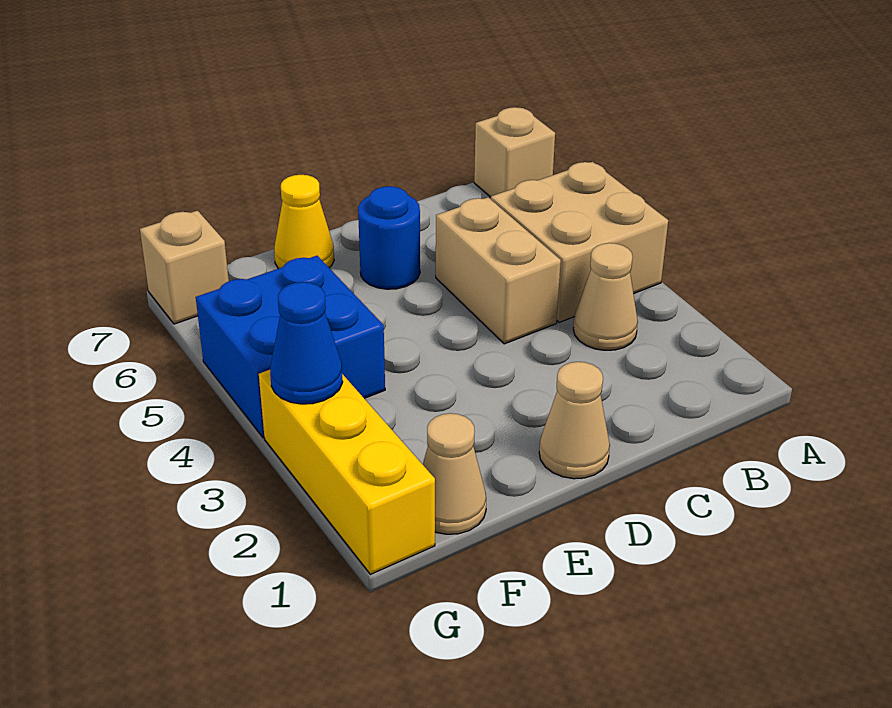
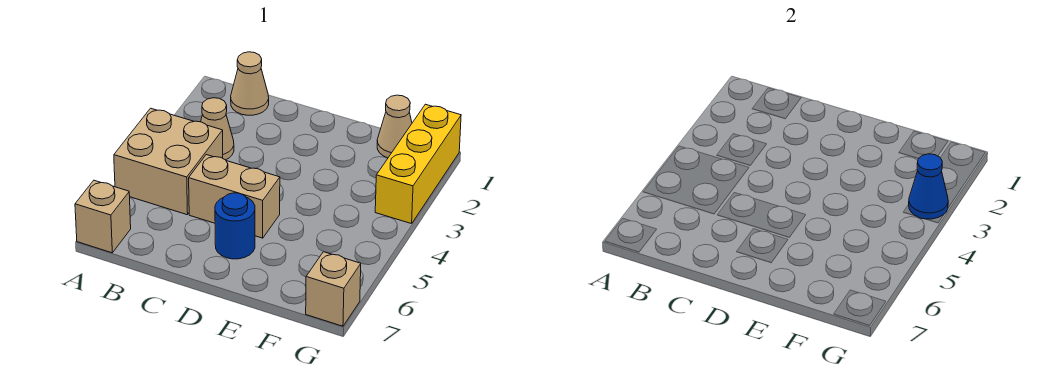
tan brick C4:C5 level 1 -> tan brick C5:D5 level 1
tan cone D1 level 1 -> tan cone B1 level 1
yellow cone E7 level 1 -> none
blue brick F4:G5 level 1 -> none

